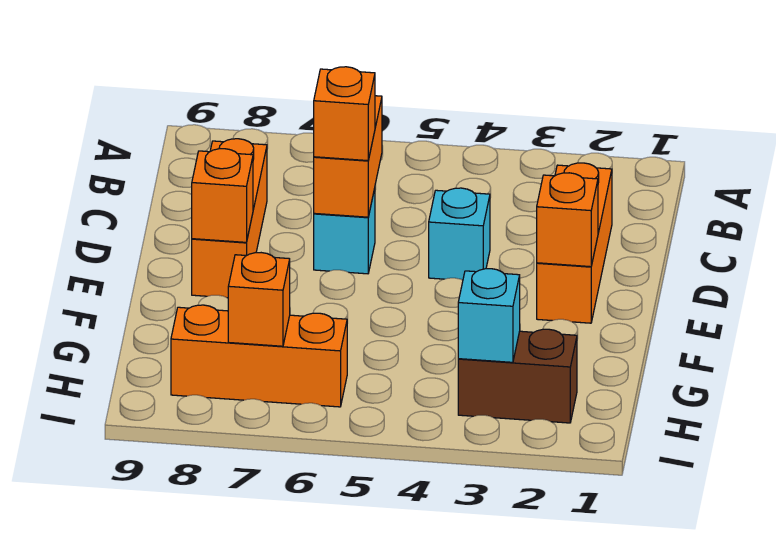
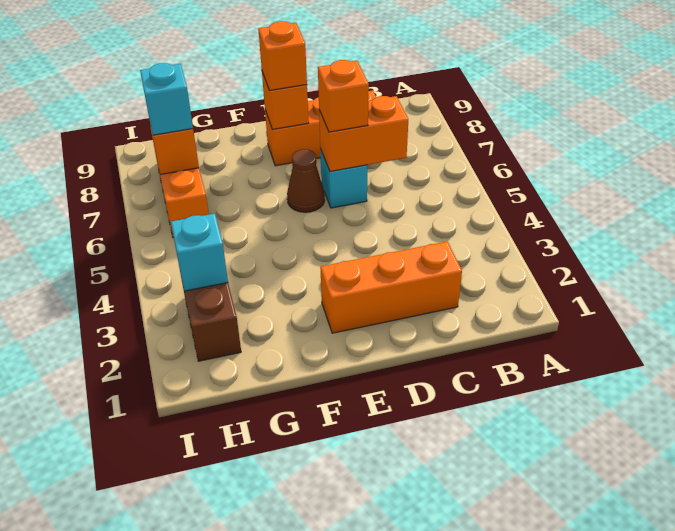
cyan brick D4 level 1 -> cyan brick H7 level 3
orange brick E2 level 2 -> orange brick E8 level 3
none -> brown cone E6 level 1

